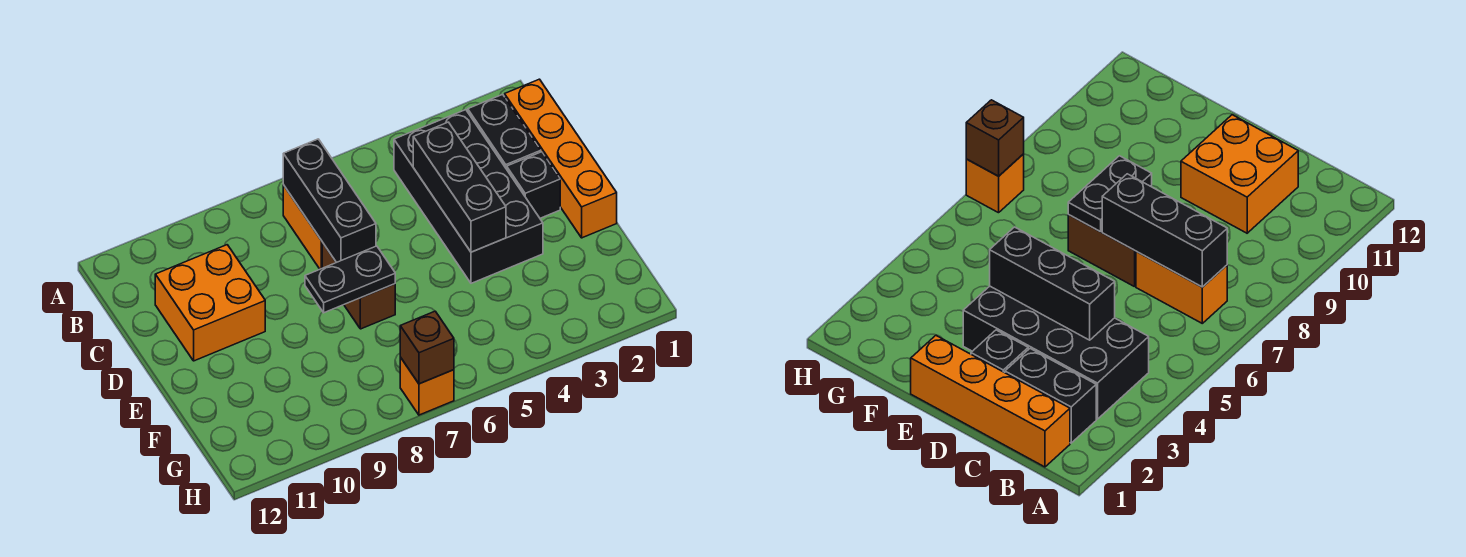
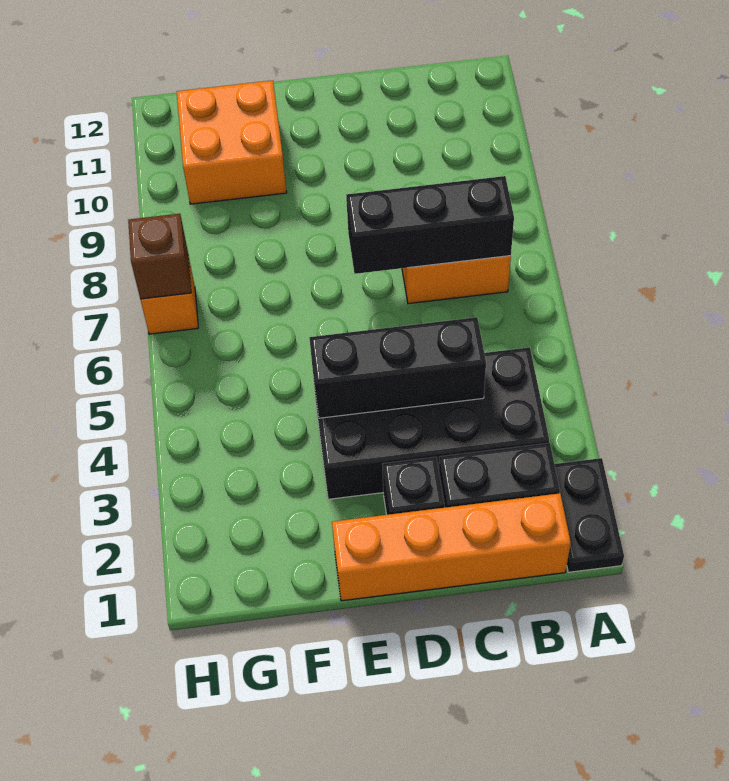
orange brick C10:D11 level 1 -> orange brick F10:G11 level 1
brown brick D7:E7 level 1 -> none
black plate E7:E8 level 2 -> black plate A1:A2 level 1

